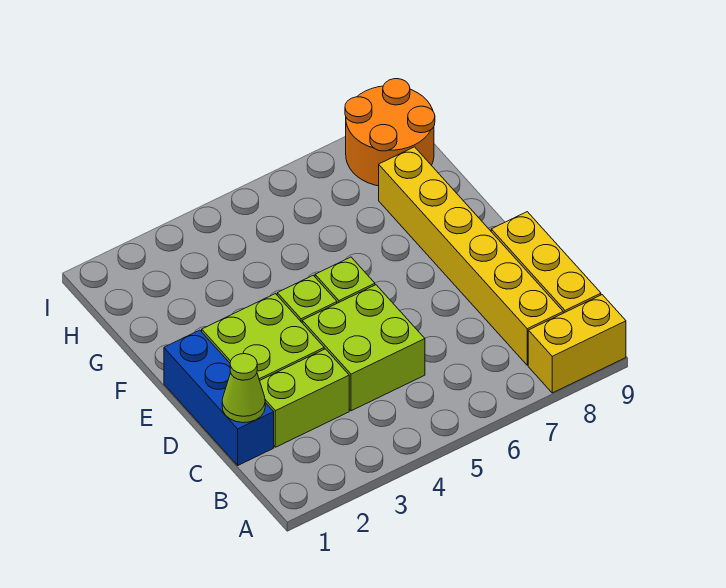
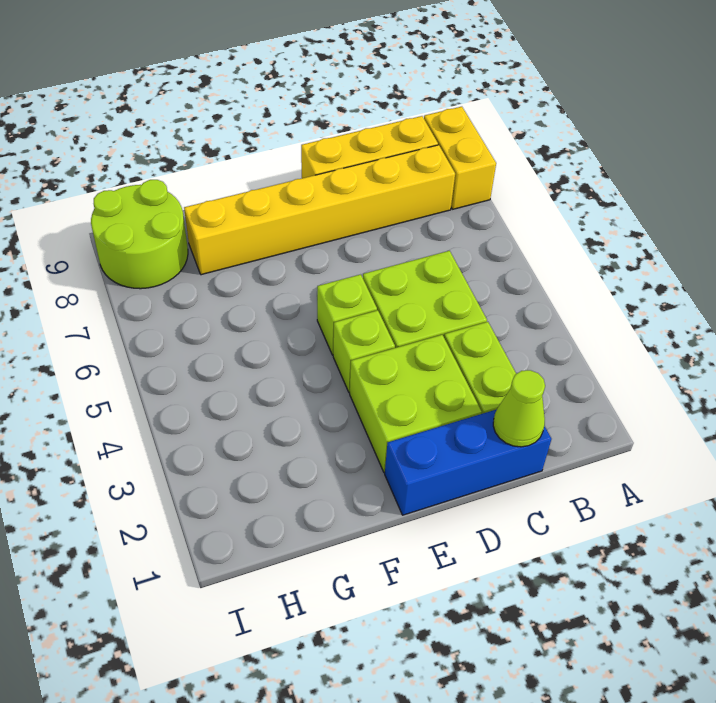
orange round brick H8:I9 level 1 -> lime round brick H8:I9 level 1

